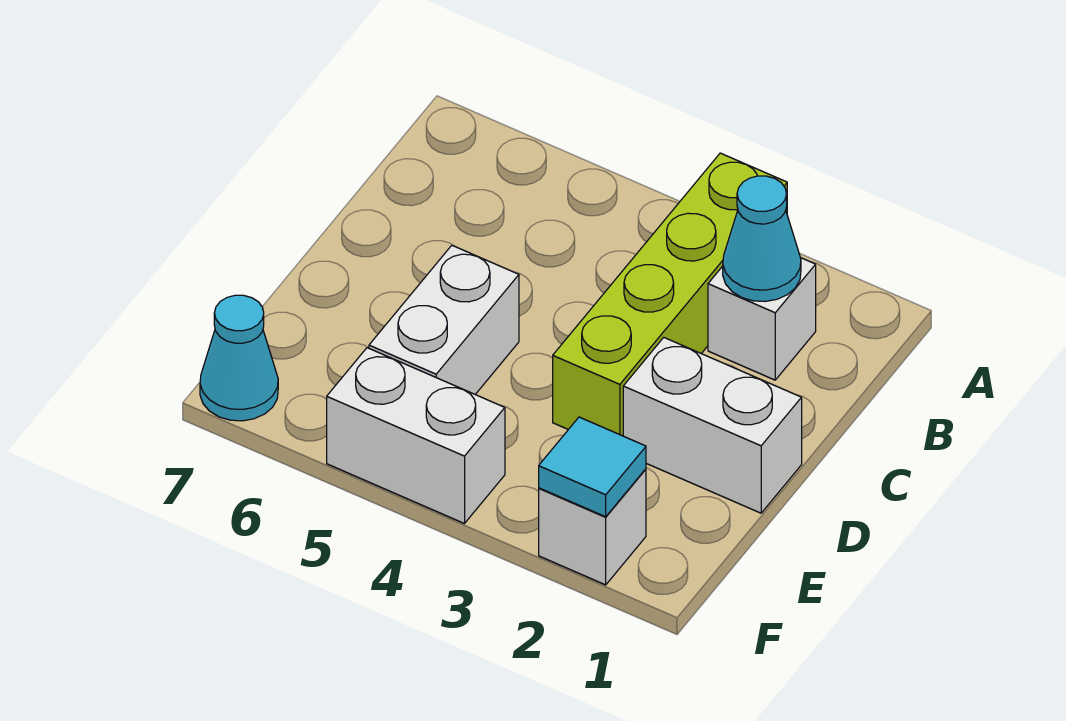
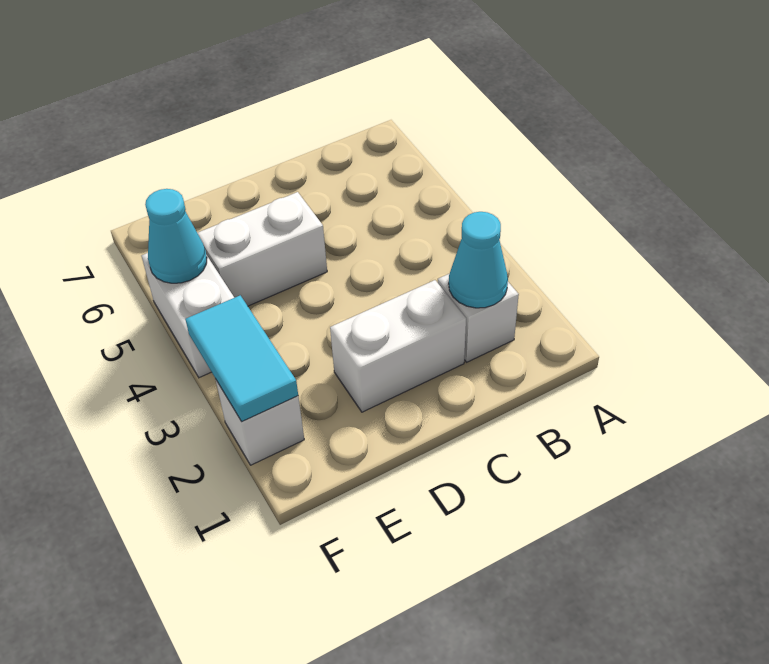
lime brick A3:D3 level 1 -> none
white brick D1:D2 level 1 -> white brick C2:D2 level 1
cyan tile F2 level 2 -> cyan tile F2:F3 level 2
cyan cone F7 level 1 -> cyan cone F5 level 2

